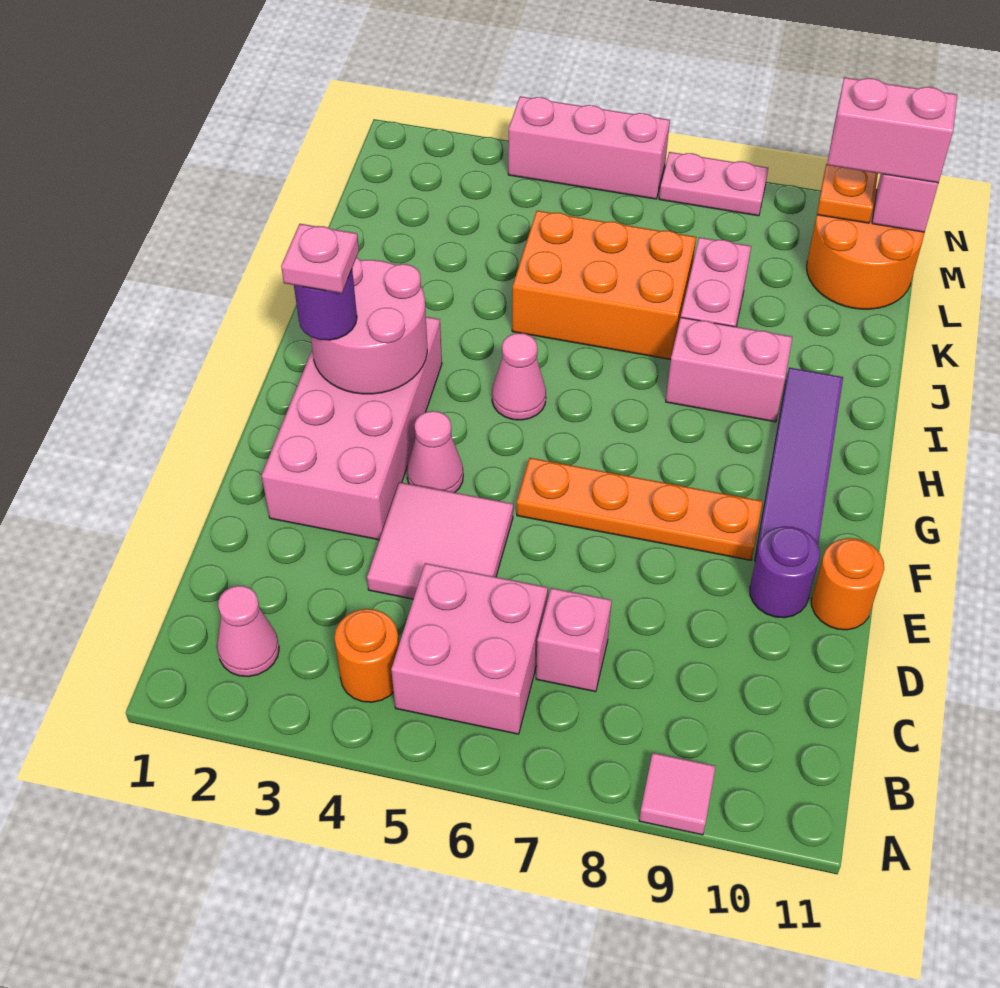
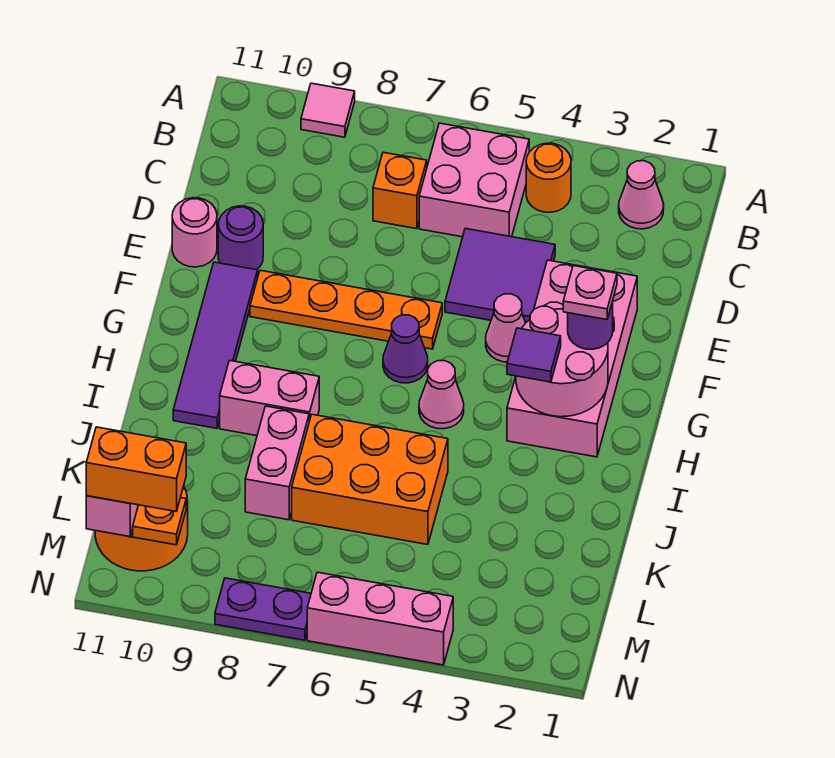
pink brick C7 level 1 -> orange brick C7 level 1
pink tile D4:E5 level 1 -> purple tile D4:E5 level 1
orange round brick E11 level 1 -> pink round brick E11 level 1
none -> purple cone G6 level 1
none -> purple tile H3 level 3
pink brick M10:M11 level 3 -> orange brick M10:M11 level 3
pink plate N7:N8 level 1 -> purple plate N7:N8 level 1

